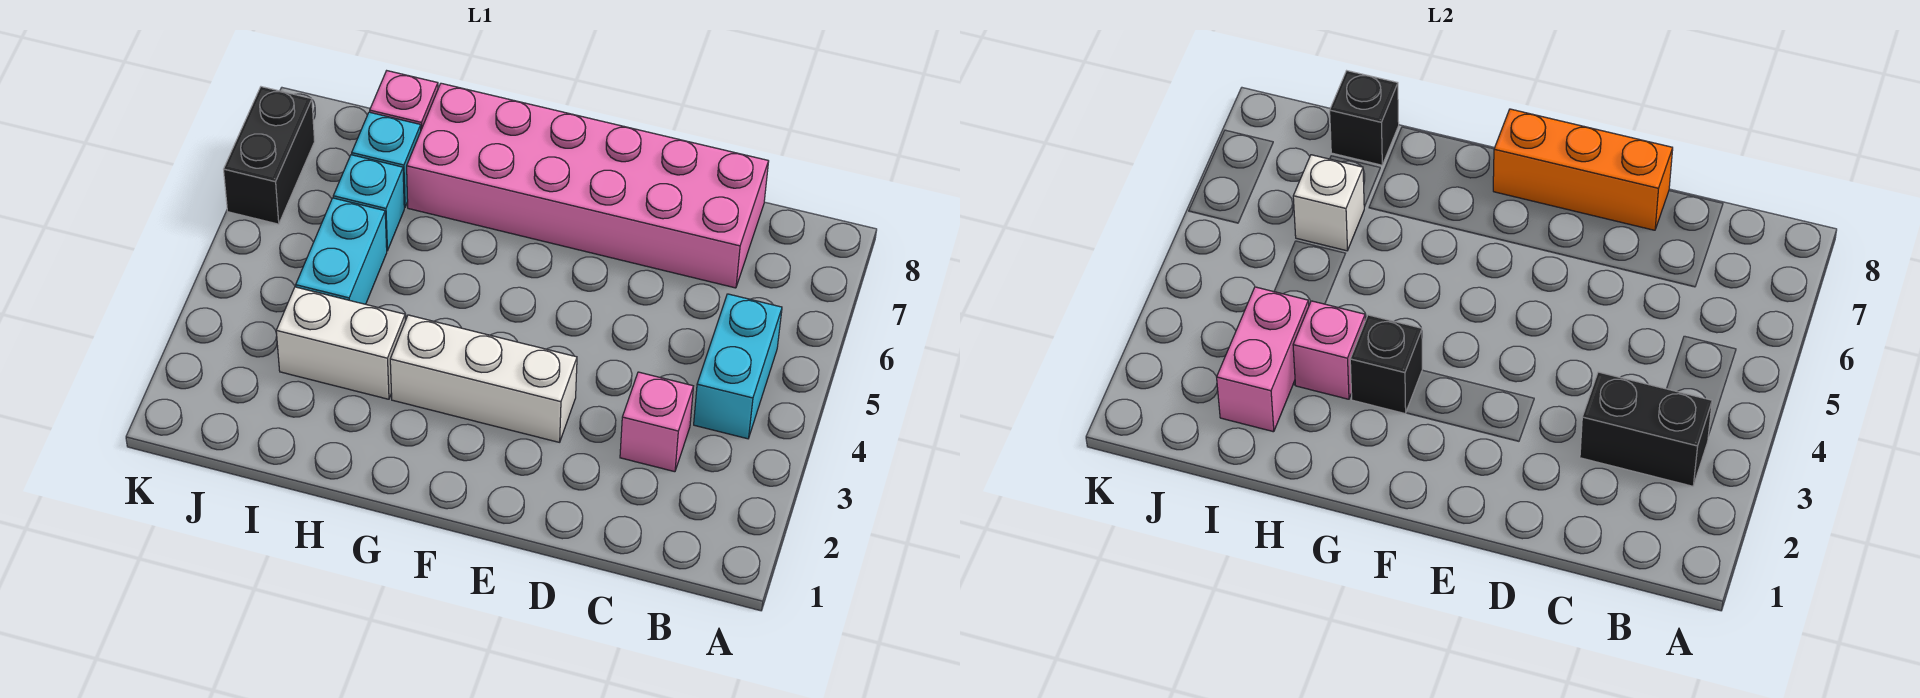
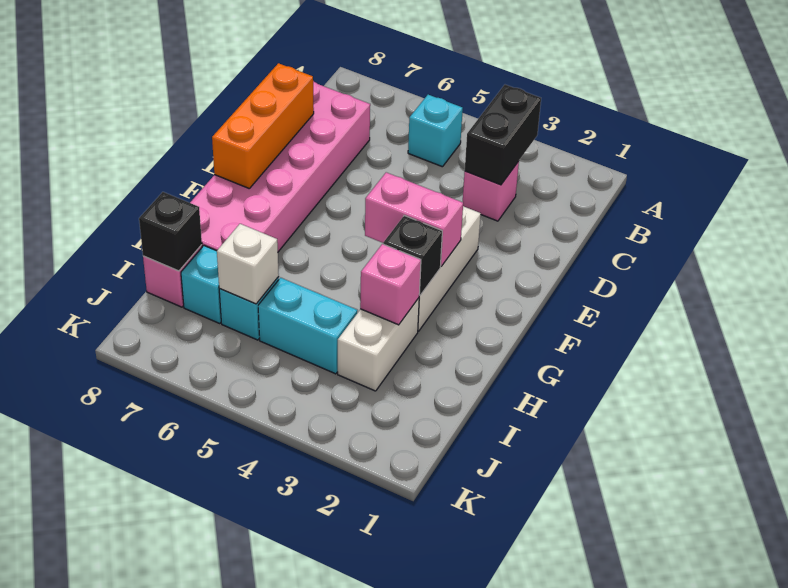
cyan brick B4:B5 level 1 -> cyan brick B5 level 1
pink brick I2:I3 level 2 -> pink brick F3:F4 level 2
black brick K6:K7 level 1 -> none

